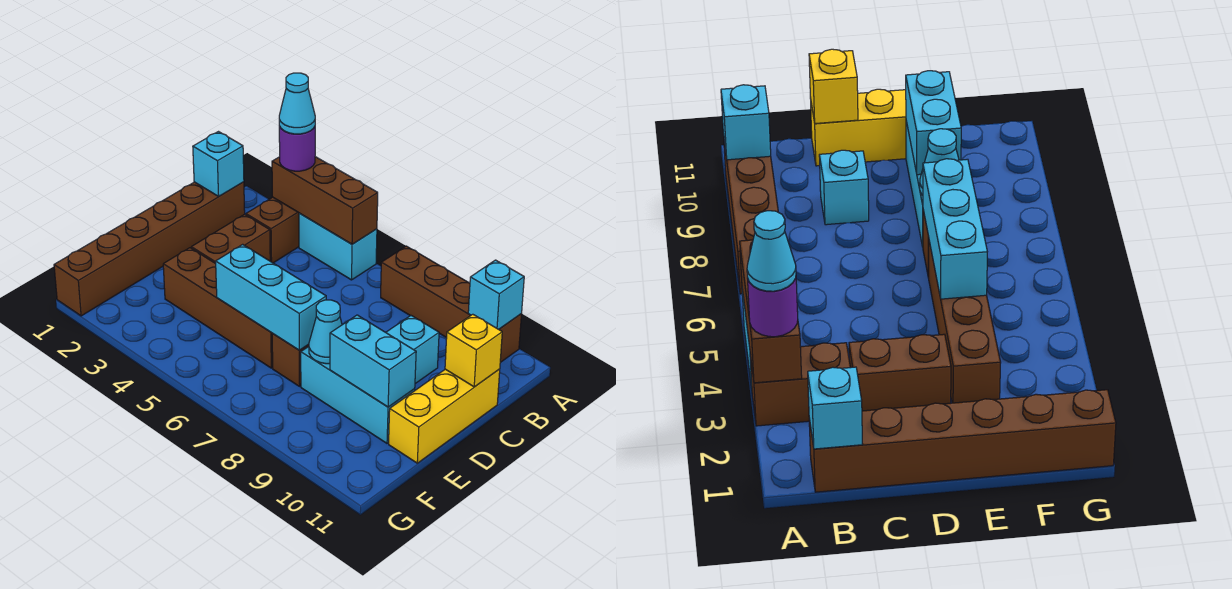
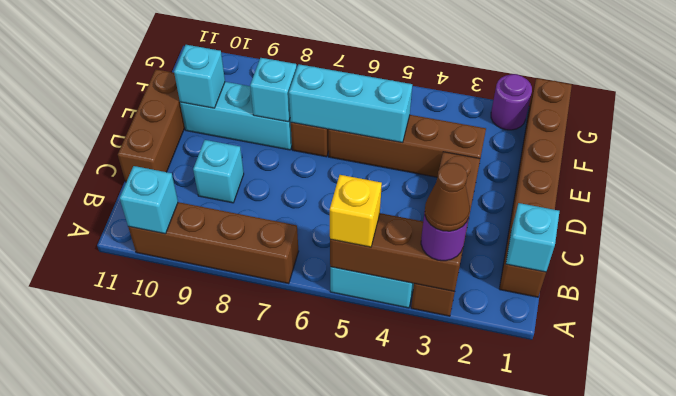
cyan cone A3 level 4 -> brown cone A3 level 4
yellow brick C11:E11 level 1 -> brown brick C11:E11 level 1
yellow brick C11 level 2 -> yellow brick A5 level 3
cyan cone E8 level 2 -> cyan brick E8 level 2
cyan brick E9:E10 level 2 -> cyan brick E10 level 2
none -> purple round brick G2 level 1

